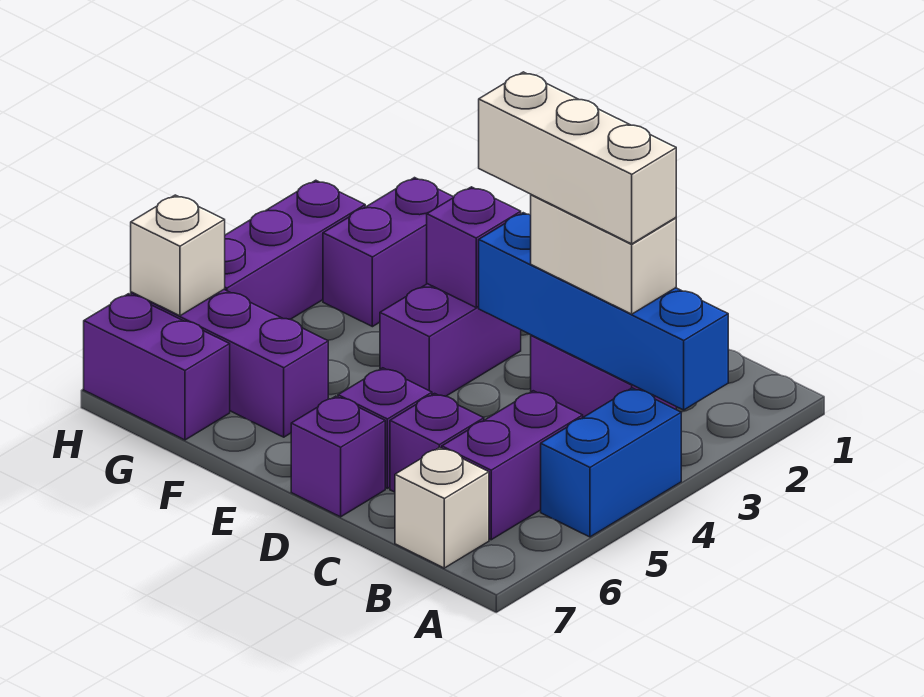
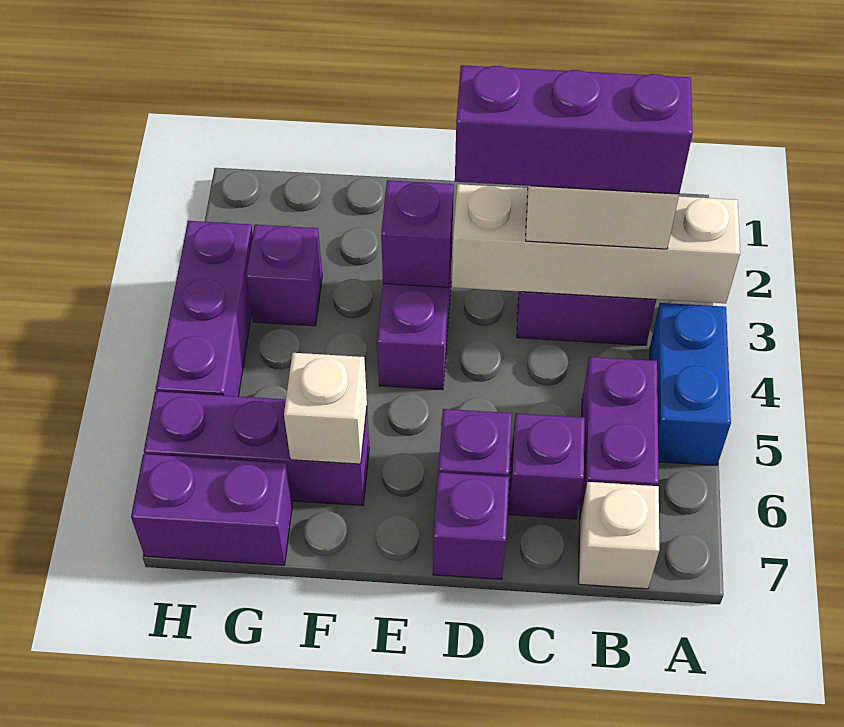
blue brick A3:D3 level 2 -> white brick A3:D3 level 2
white brick B3:D3 level 4 -> purple brick B3:D3 level 4
purple brick G2:G3 level 1 -> purple brick G3 level 1
white brick H6 level 2 -> white brick F6 level 2

